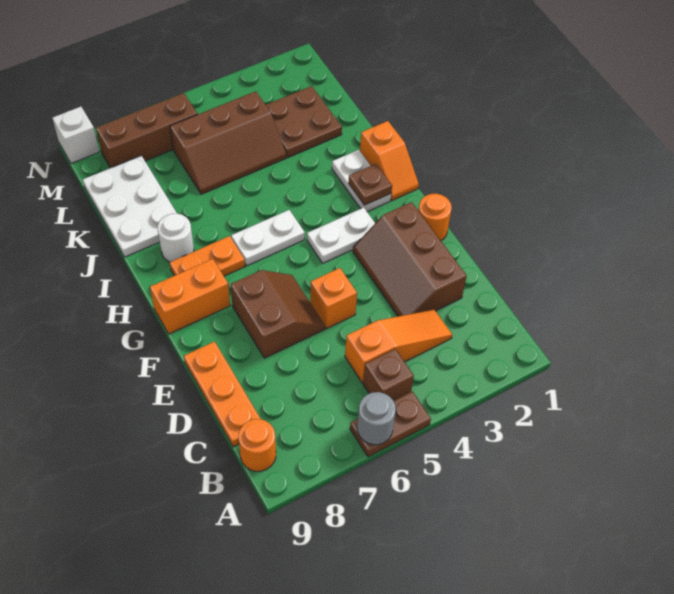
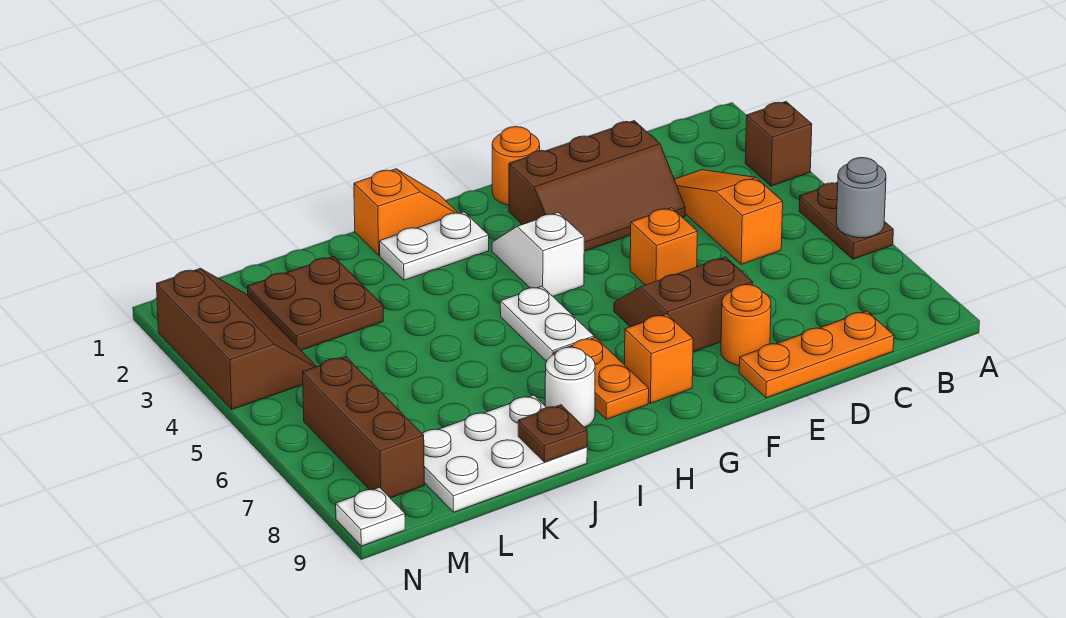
brown brick B5 level 1 -> brown brick A3 level 1
orange round brick B9 level 1 -> orange round brick E8 level 1
white plate G3:G4 level 1 -> white slope G3:G4 level 1 top 4
orange brick G8:G9 level 1 -> orange brick G8 level 1
brown plate H2 level 2 -> brown plate J9 level 2
brown slope K4:L6 level 1 top L -> brown slope M2:N4 level 1 top N
white brick N9 level 1 -> white plate N9 level 1

